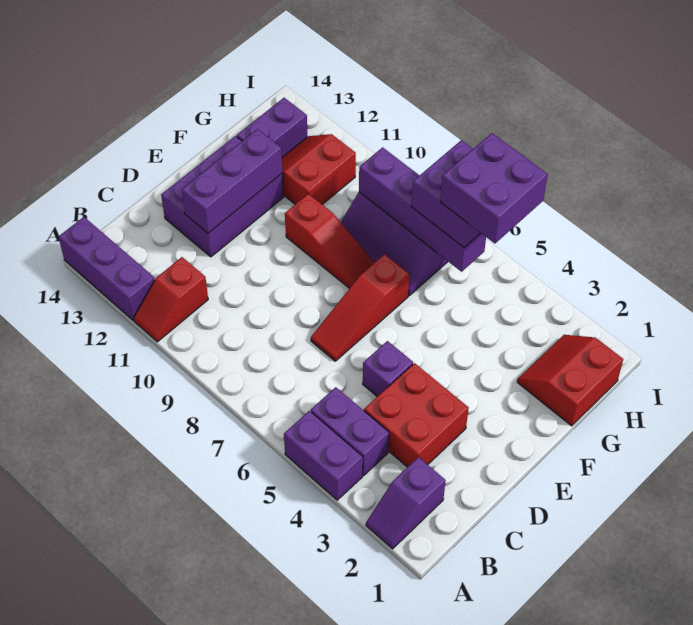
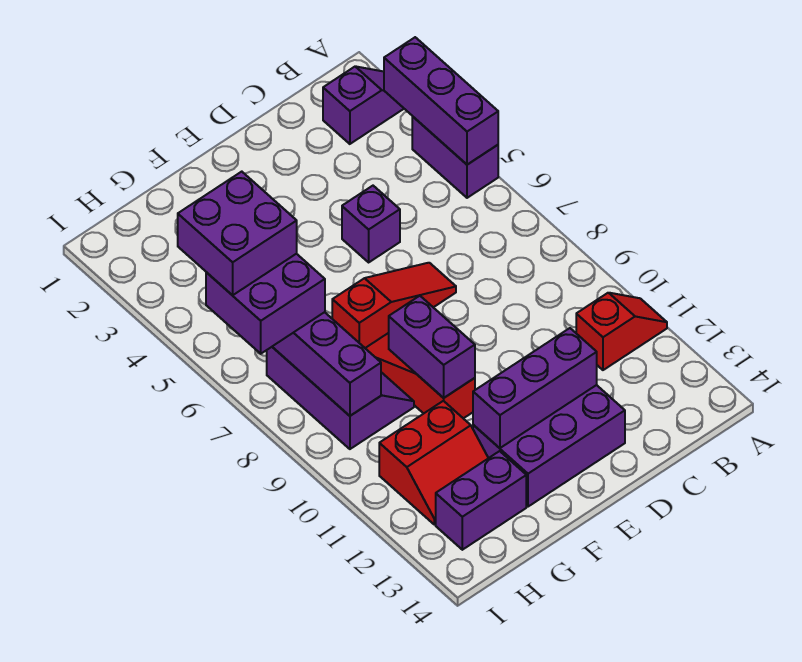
purple brick A12:A14 level 1 -> purple brick A3:A5 level 2
purple brick B4:B5 level 1 -> purple brick F9:F10 level 2
red brick C3:D4 level 1 -> none
red slope G1:H2 level 1 top 1 -> none

